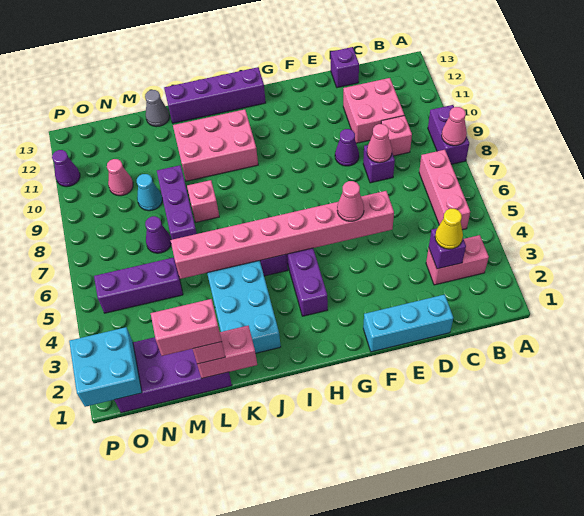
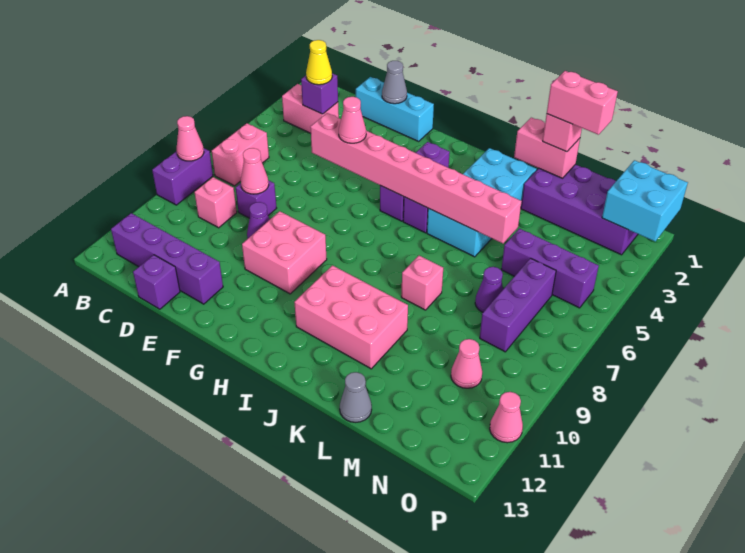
pink brick B5:B7 level 1 -> pink brick B6:B7 level 1
pink brick C10:D11 level 1 -> pink brick F9:G10 level 1
none -> grey cone E1 level 2
purple brick H13:K13 level 1 -> purple brick B12:E12 level 1
purple brick L7:L9 level 1 -> purple brick N6:N8 level 1
cyan cone M9 level 1 -> none
purple cone P11 level 1 -> pink cone P11 level 1

